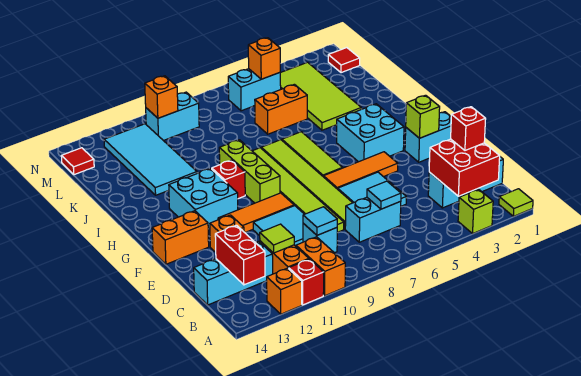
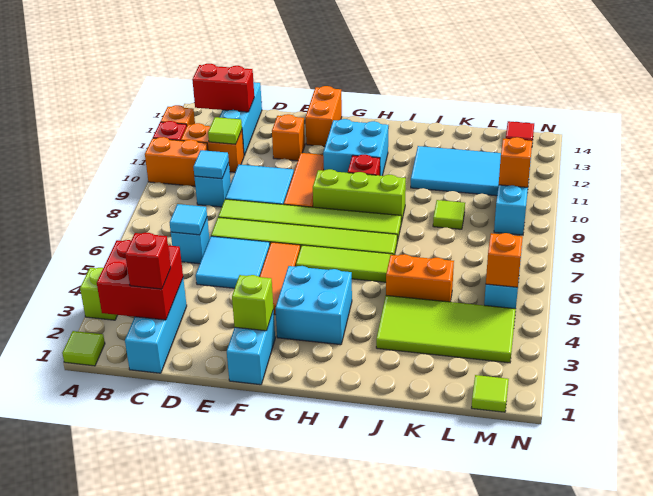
cyan brick C6:C7 level 1 -> cyan brick C6 level 1
orange brick K5:K6 level 1 -> orange brick J5:K5 level 1
none -> lime tile K9 level 1
red tile M1 level 1 -> lime tile M1 level 1

